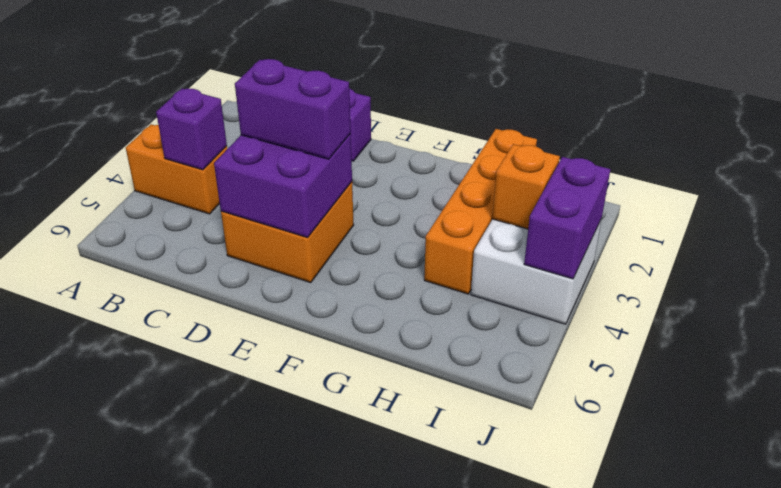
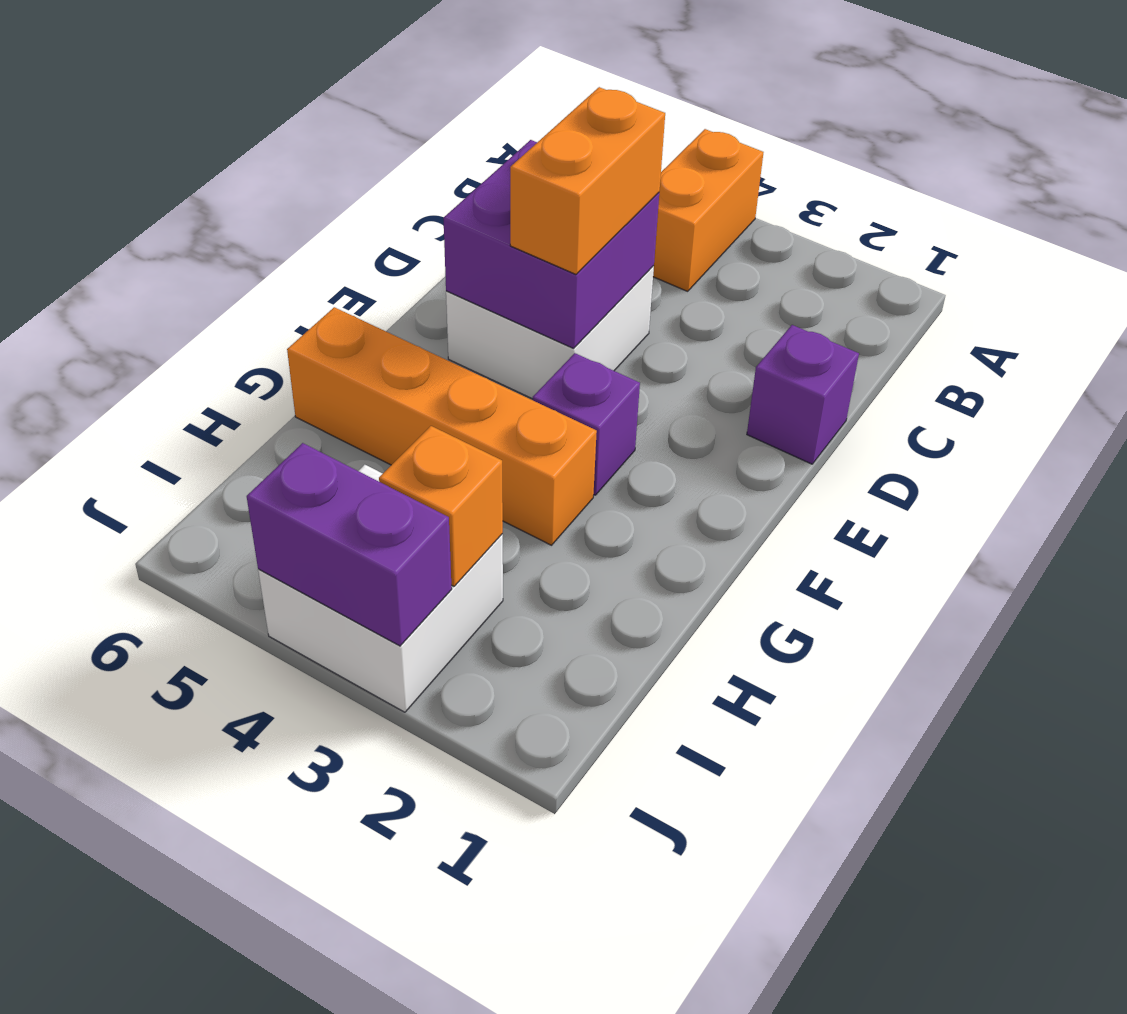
purple brick B4 level 2 -> purple brick F3 level 1
orange brick D4:E5 level 1 -> white brick D4:E5 level 1
purple brick D4:E4 level 3 -> orange brick D4:E4 level 3
orange brick H1:H4 level 1 -> orange brick G3:G6 level 1

